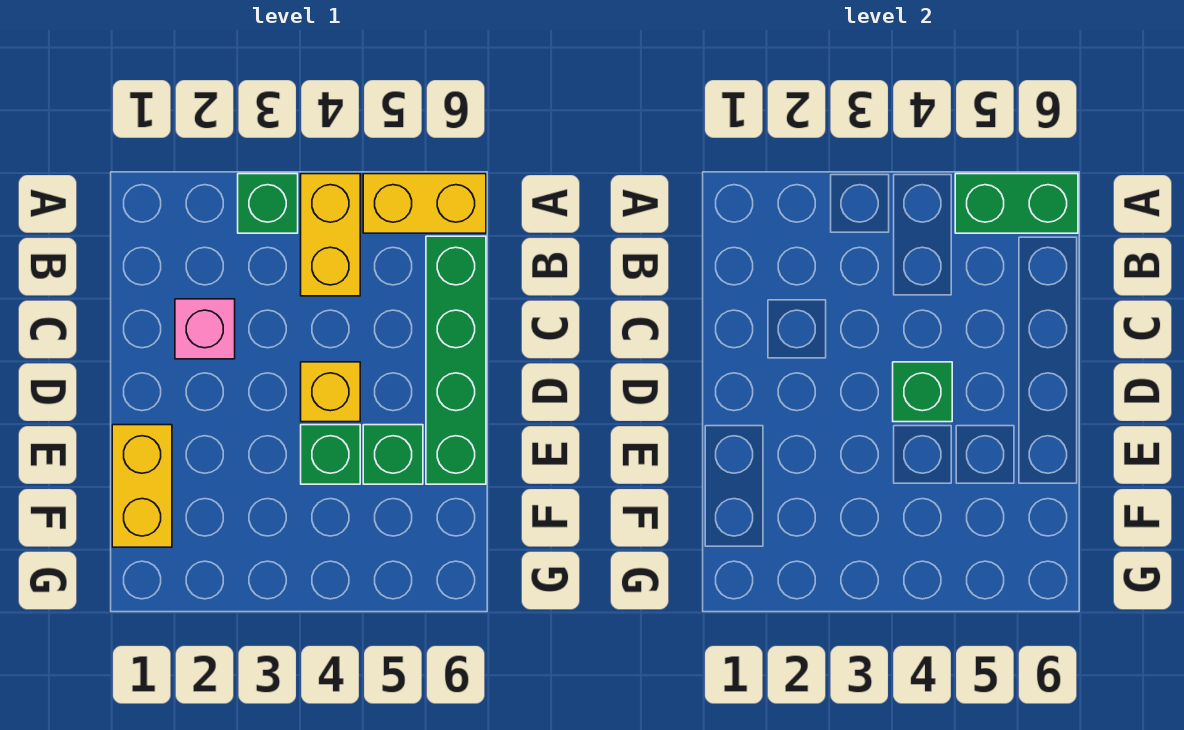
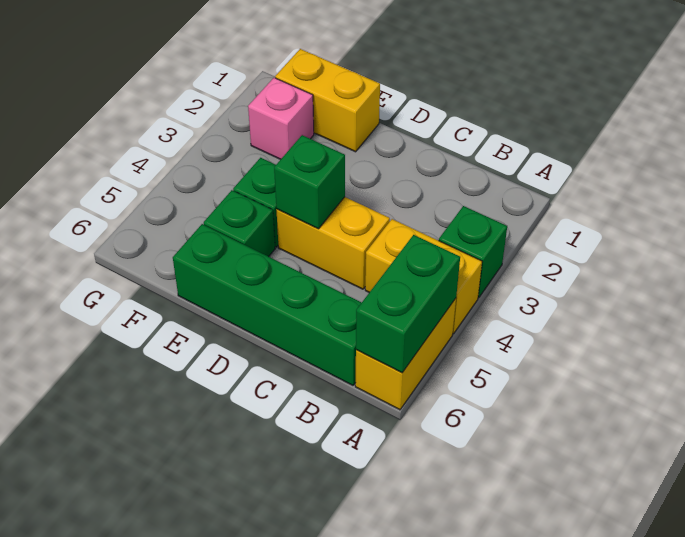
pink brick C2 level 1 -> pink brick F2 level 1
yellow brick D4 level 1 -> yellow brick C4:D4 level 1

